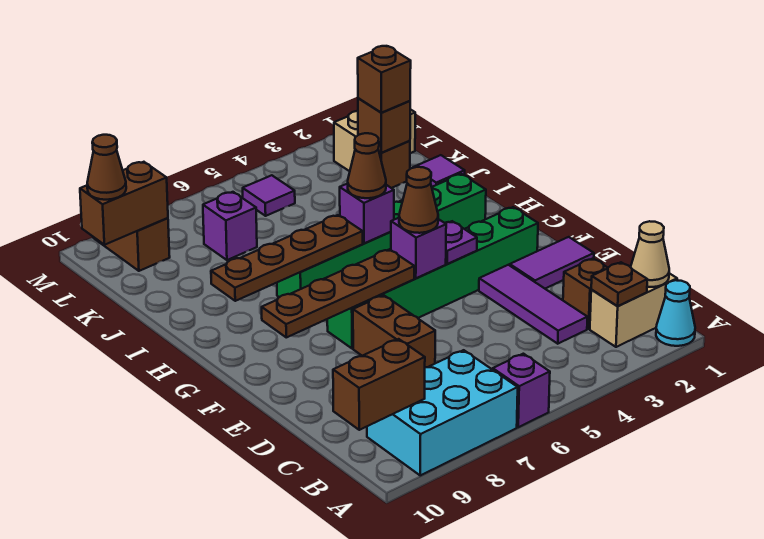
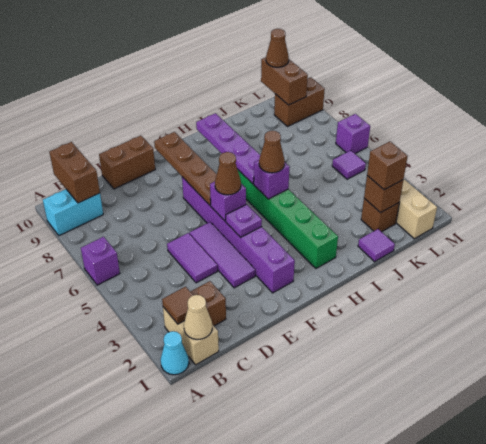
cyan brick A7:B9 level 1 -> cyan brick A9:B9 level 1
brown plate B2 level 2 -> brown tile B2 level 2
purple tile C3:E3 level 1 -> purple tile E3:E5 level 1
brown brick D7:E7 level 1 -> brown brick D10:E10 level 1
purple tile E1:E2 level 1 -> purple tile D4:D5 level 1
green brick F2:F7 level 1 -> purple brick F2:F7 level 1
brown plate H6:H9 level 2 -> purple plate H6:H9 level 2
purple brick K7 level 1 -> purple brick M6 level 1

